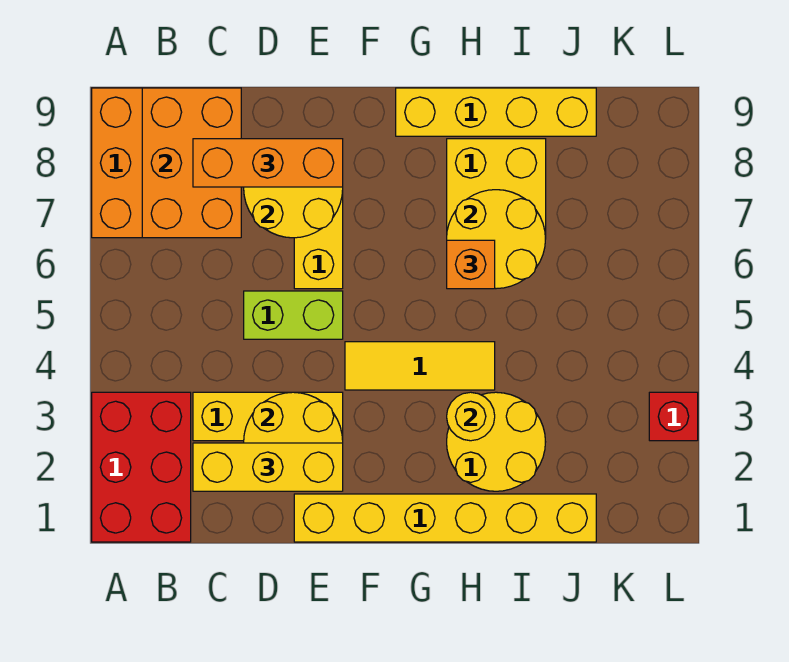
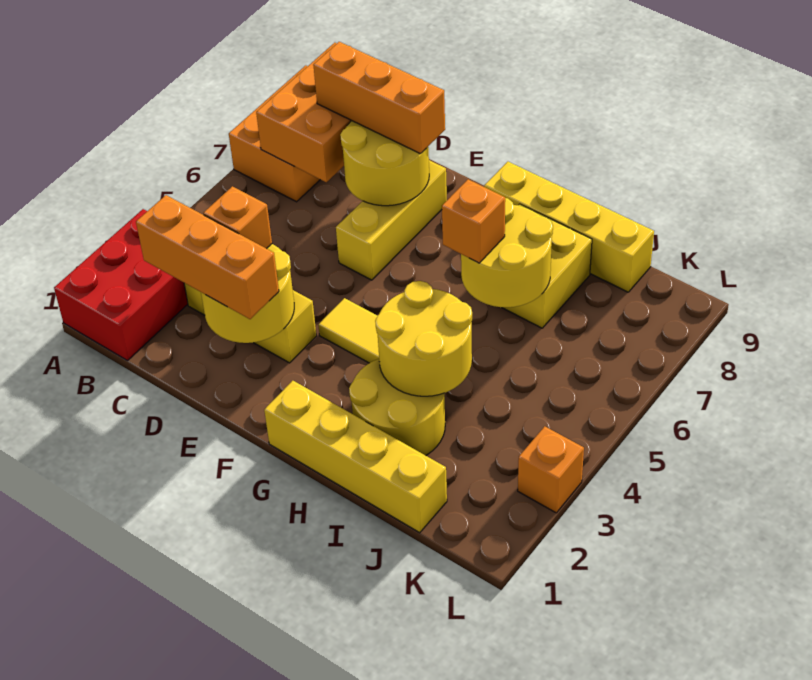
yellow brick C2:E2 level 3 -> orange brick C2:E2 level 3
none -> orange brick D3 level 3
lime brick D5:E5 level 1 -> none
yellow brick E1:J1 level 1 -> yellow brick G1:J1 level 1
yellow round brick H3 level 2 -> yellow round brick H3:I4 level 2
red brick L3 level 1 -> orange brick L3 level 1

